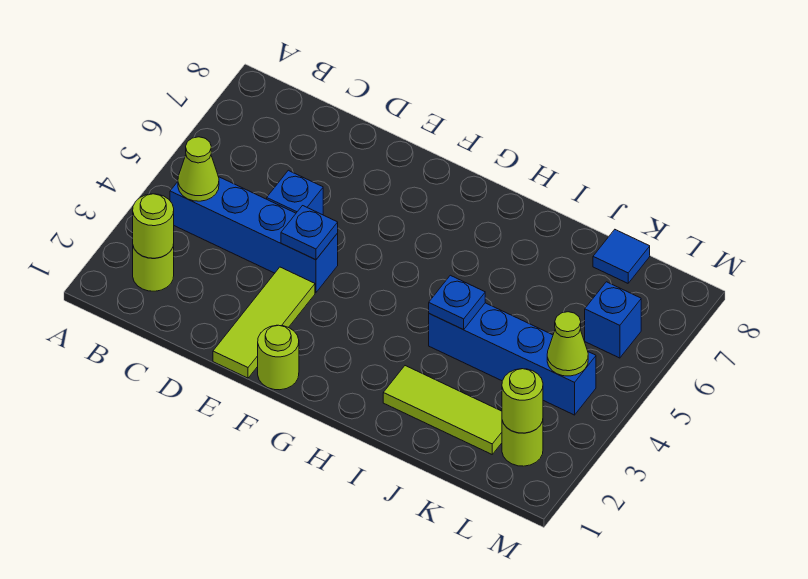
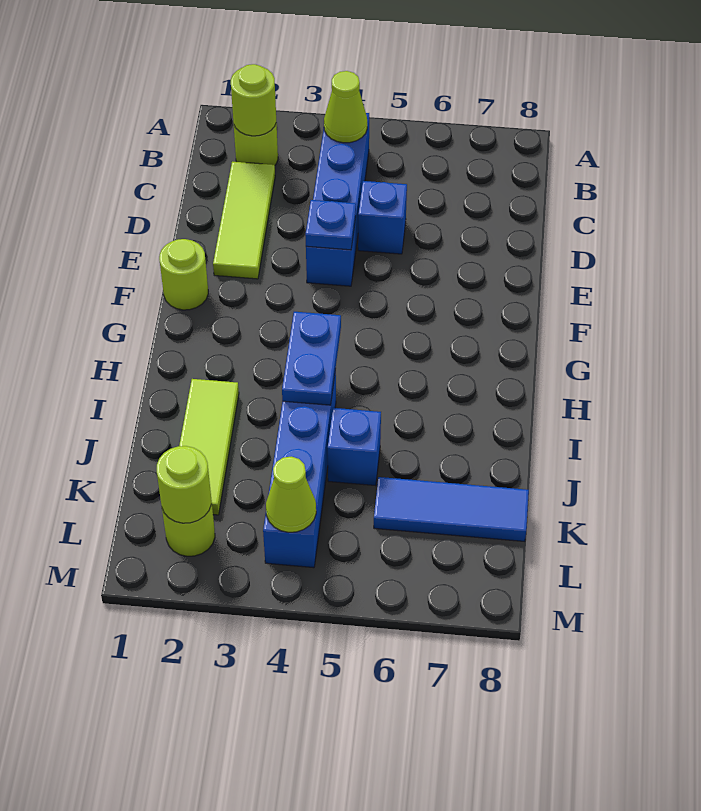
lime tile E1:E3 level 1 -> lime tile C2:E2 level 1
blue plate I4 level 2 -> blue plate H4:I4 level 2
blue tile K8 level 1 -> blue tile K6:K8 level 1
blue brick L6 level 1 -> blue brick J5 level 1

